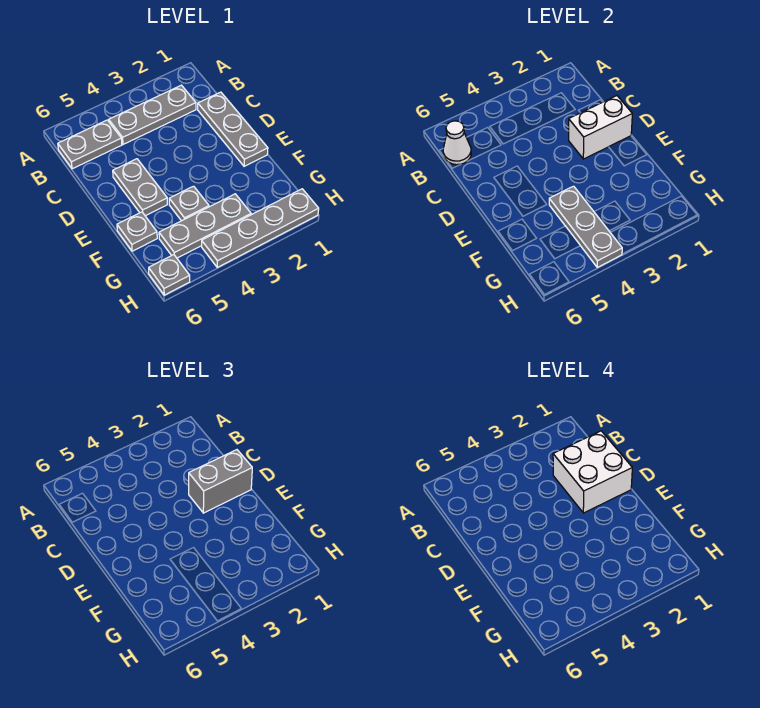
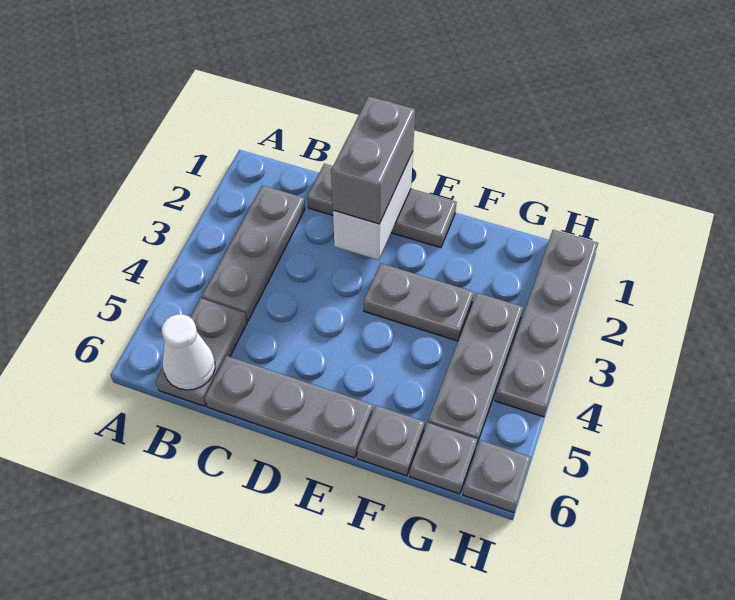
white brick C1:D2 level 4 -> none
grey plate D5:E5 level 1 -> grey plate E3:F3 level 1
grey plate F4 level 1 -> grey plate G6 level 1
grey plate F4:H4 level 2 -> grey plate C6:E6 level 1

